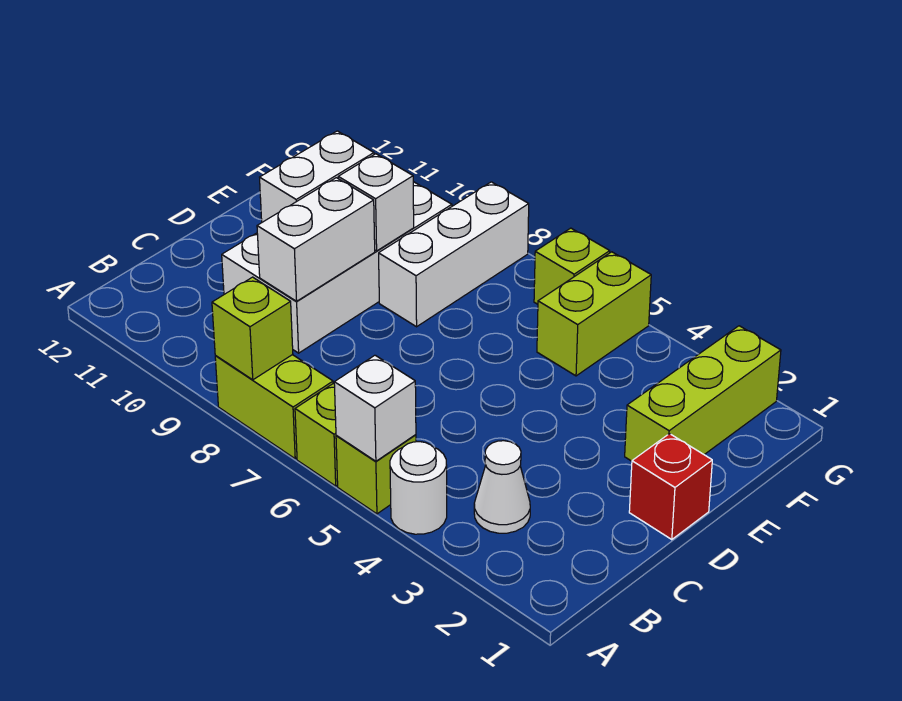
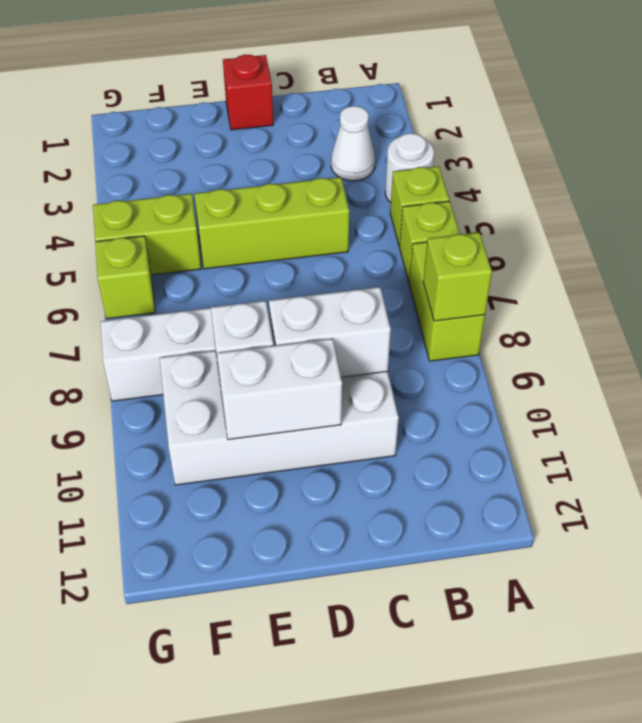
white brick A5 level 2 -> none
lime brick E2:G2 level 1 -> lime brick C5:E5 level 1

